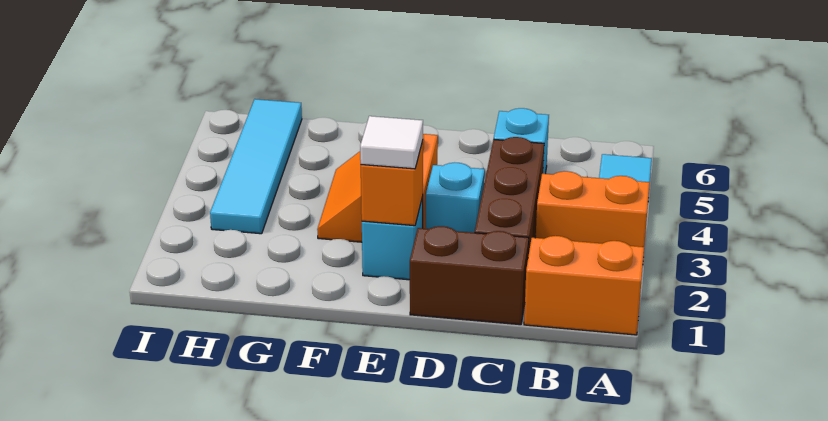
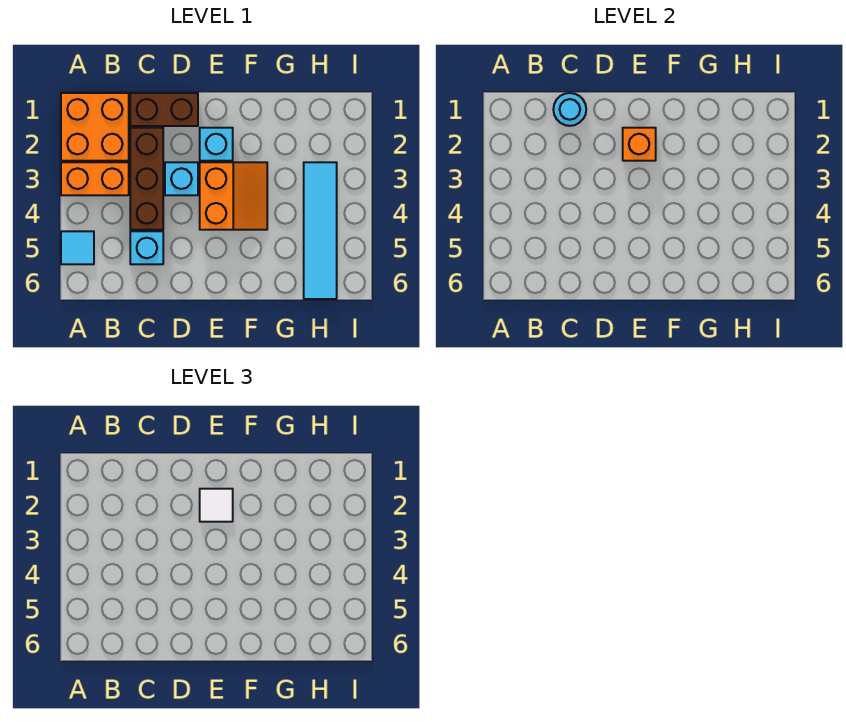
orange brick A1:B1 level 1 -> orange brick A1:B2 level 1
none -> cyan round brick C1 level 2

